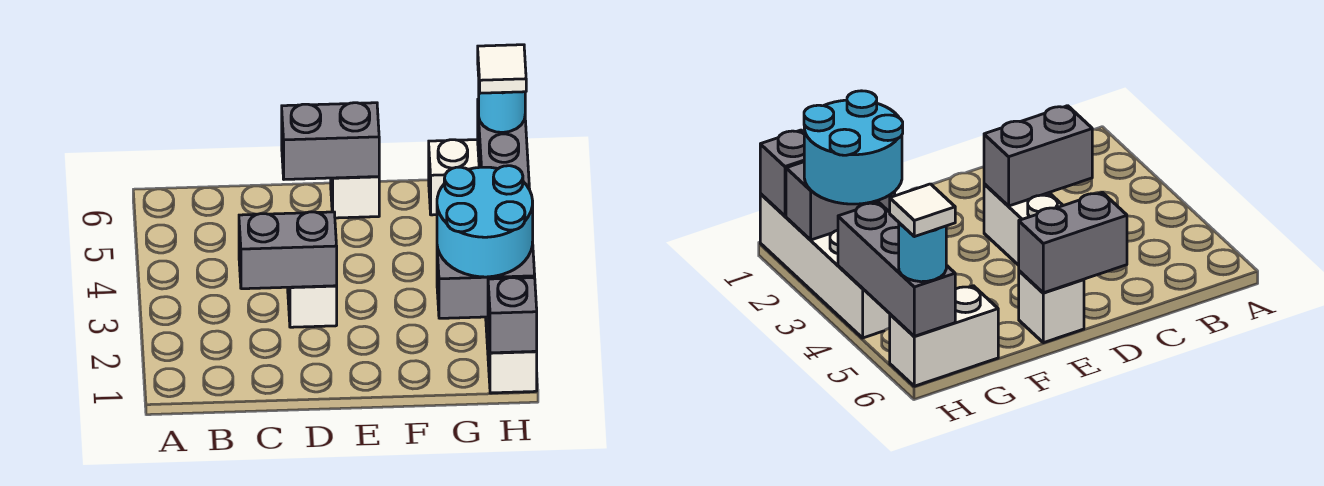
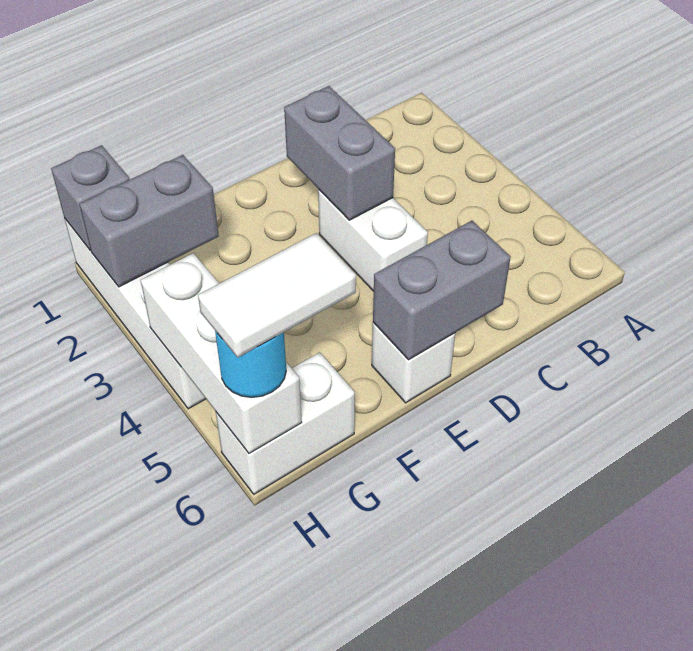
grey brick C3:D3 level 2 -> grey brick D2:D3 level 2
cyan round brick G2:H3 level 3 -> none
grey brick H4:H6 level 2 -> white brick H4:H6 level 2
white tile H6 level 4 -> white tile G6:H6 level 4

